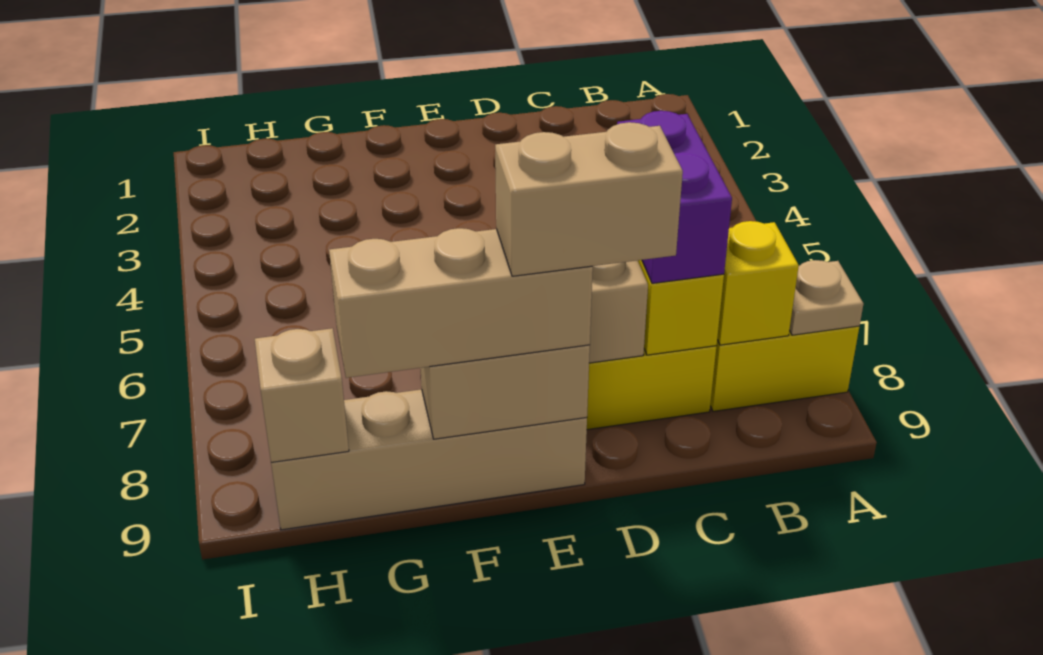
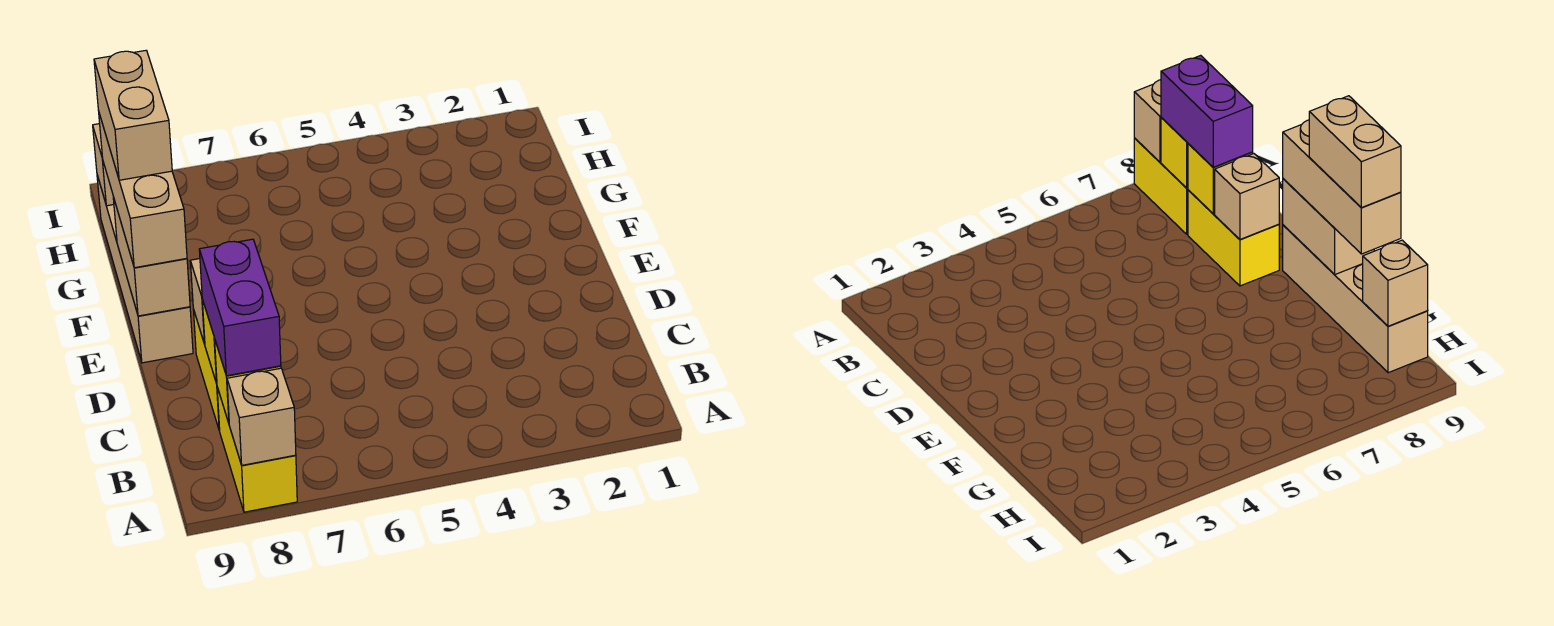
tan plate A8 level 2 -> tan brick A8 level 2
purple brick C7:C8 level 3 -> purple brick B8:C8 level 3
tan brick D9:E9 level 4 -> tan brick F9:G9 level 4

